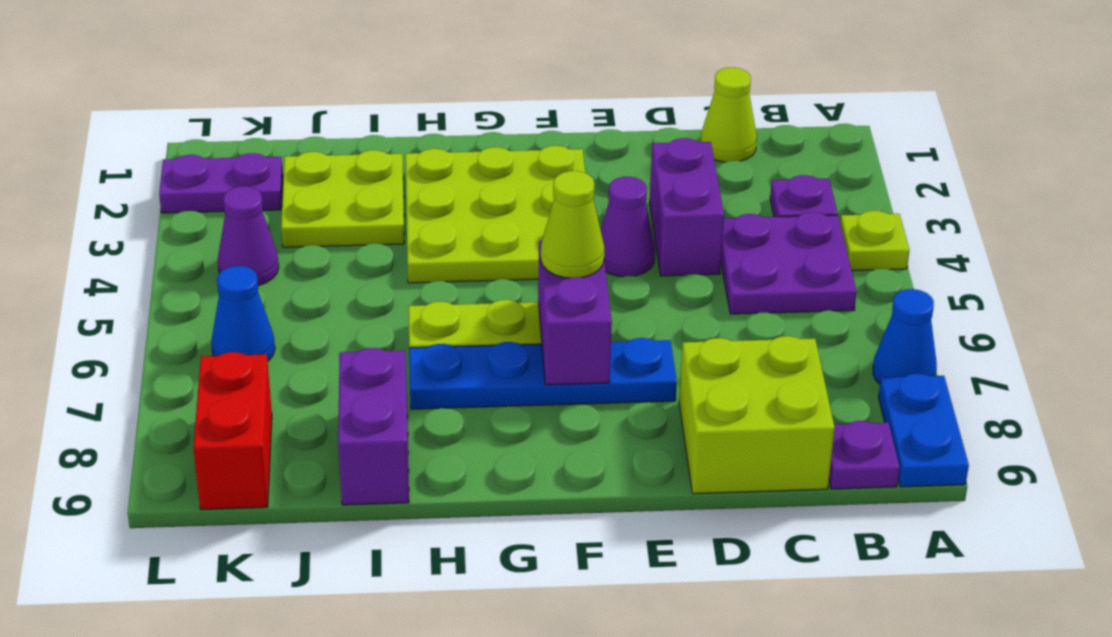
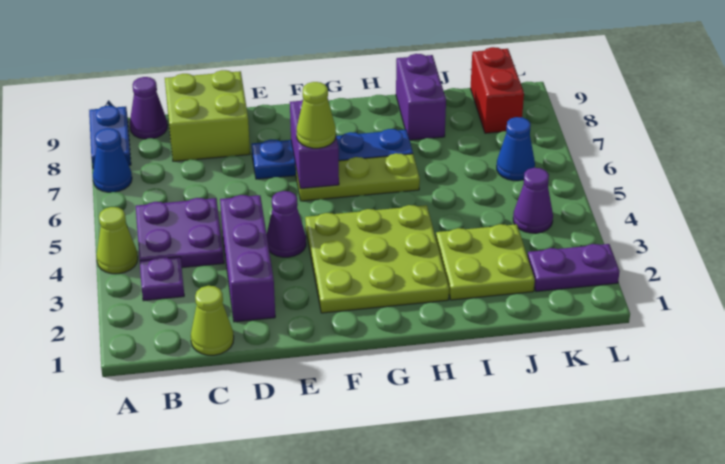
lime plate A4 level 1 -> lime cone A4 level 1
purple plate B9 level 1 -> purple cone B9 level 1
purple brick D3:D4 level 1 -> purple brick D2:D4 level 1

